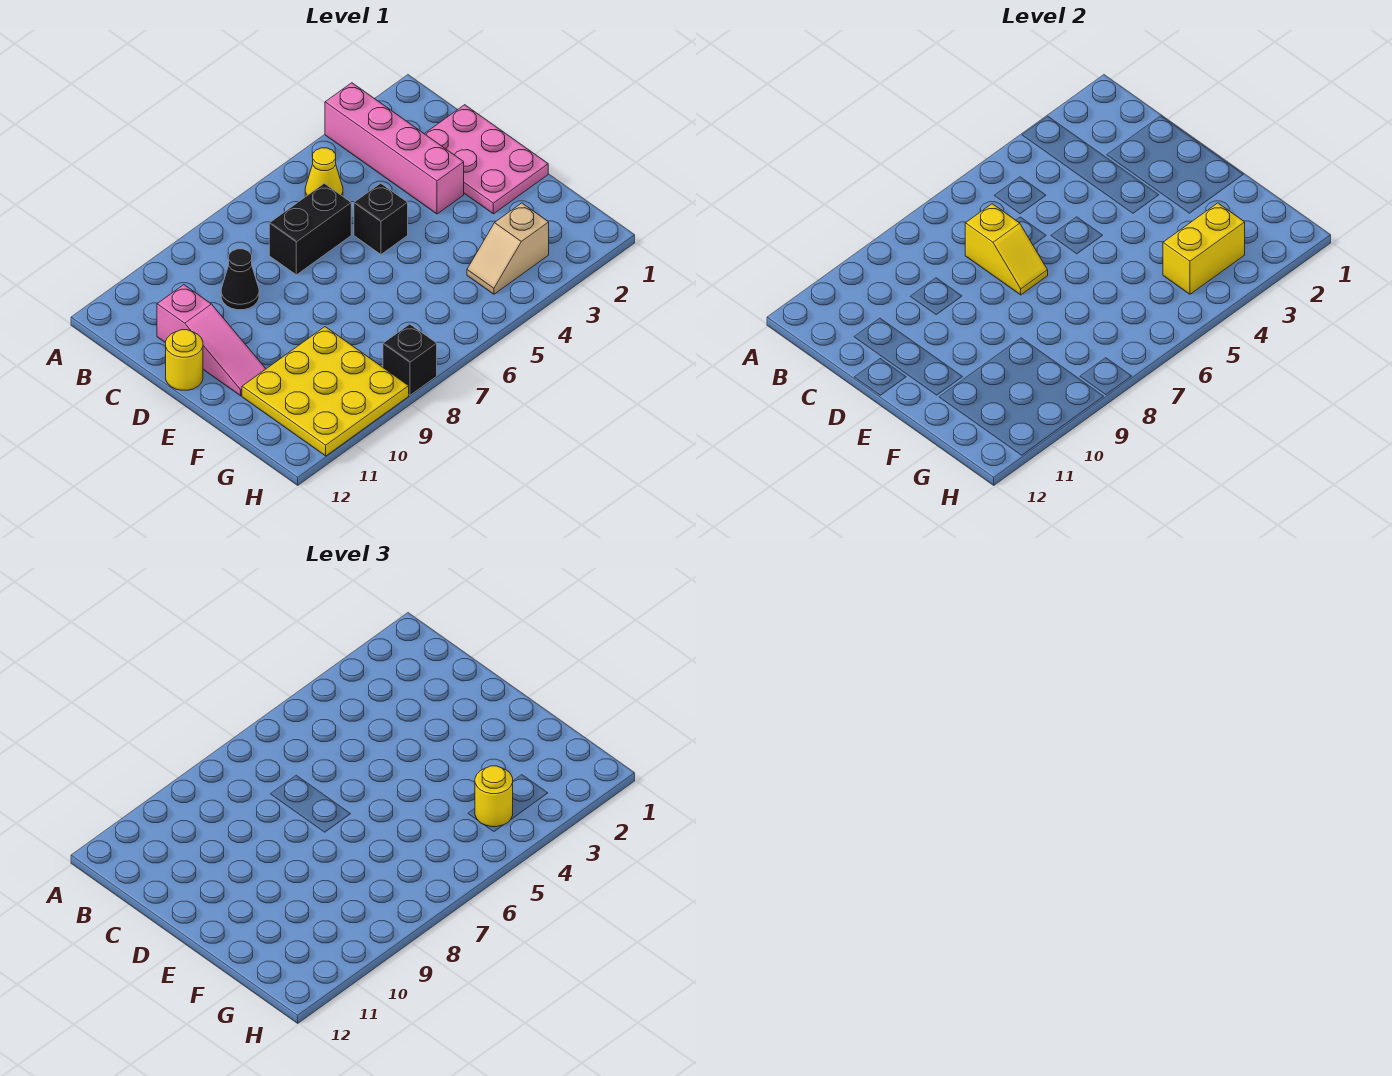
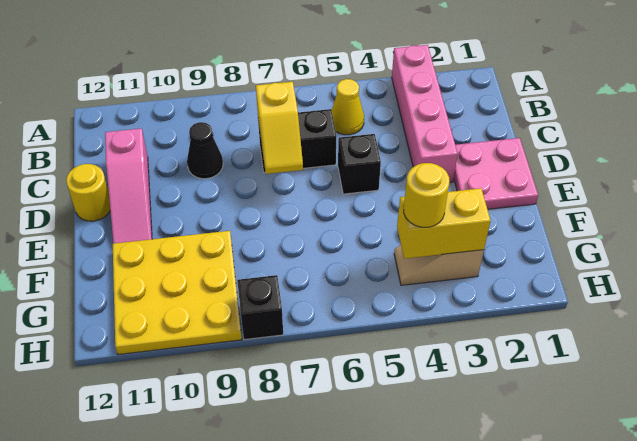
pink plate C1:E2 level 1 -> pink plate D1:E2 level 1

